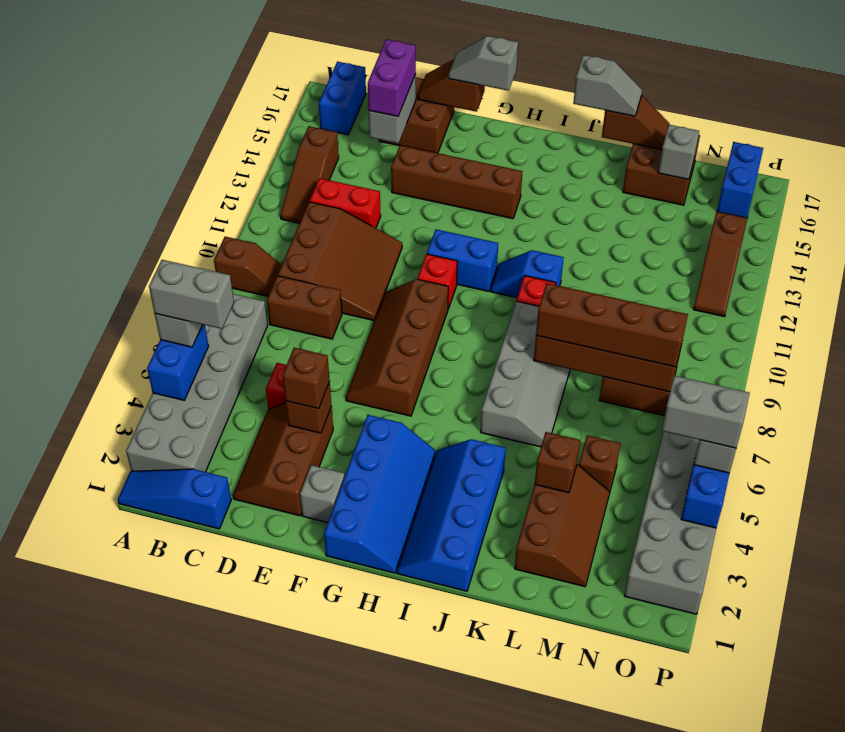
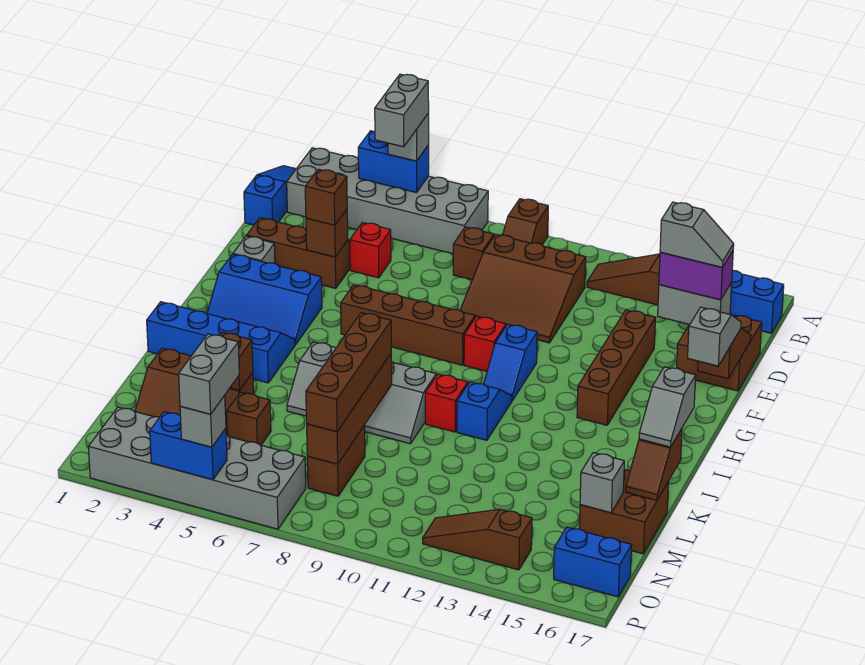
brown brick C8:D8 level 1 -> brown brick C8 level 1
red brick C12:D12 level 1 -> none
none -> grey slope D15:D16 level 4 top 15
blue slope G1:H4 level 1 top G -> blue slope G2:H4 level 1 top G
blue brick G11:H11 level 1 -> blue slope G11:H11 level 1 top G

